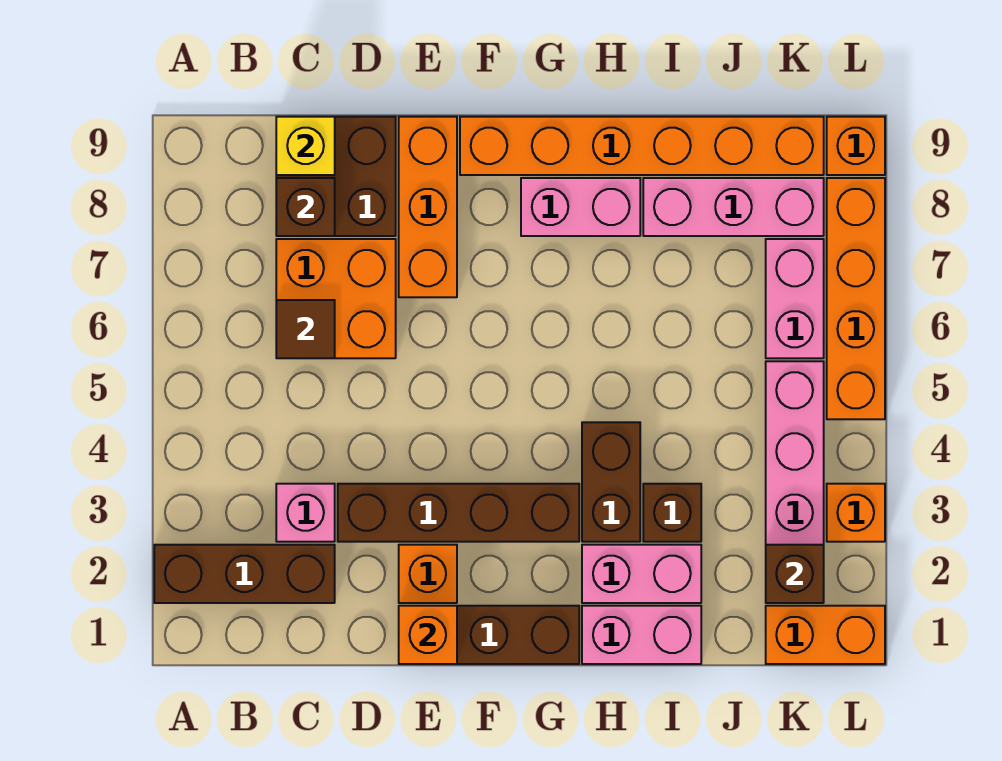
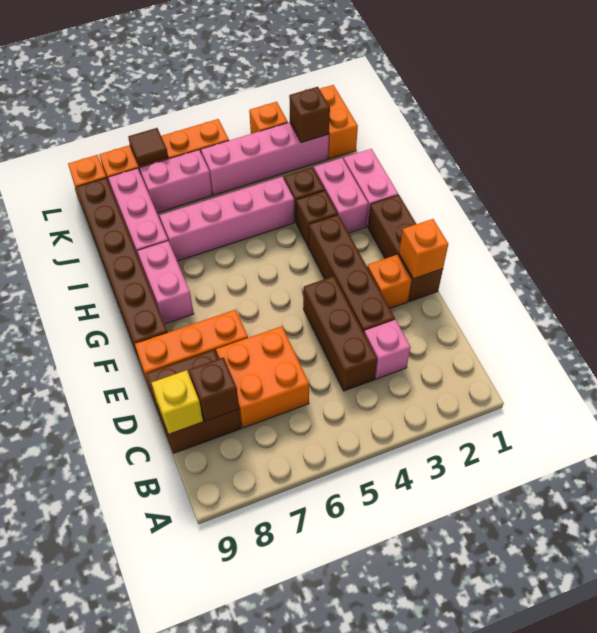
brown brick A2:C2 level 1 -> brown brick C4:E4 level 1
brown tile C6 level 2 -> brown tile L7 level 2
orange brick F9:K9 level 1 -> brown brick F9:K9 level 1
brown brick H3:H4 level 1 -> brown brick H3 level 1
none -> pink brick I4:I7 level 1

